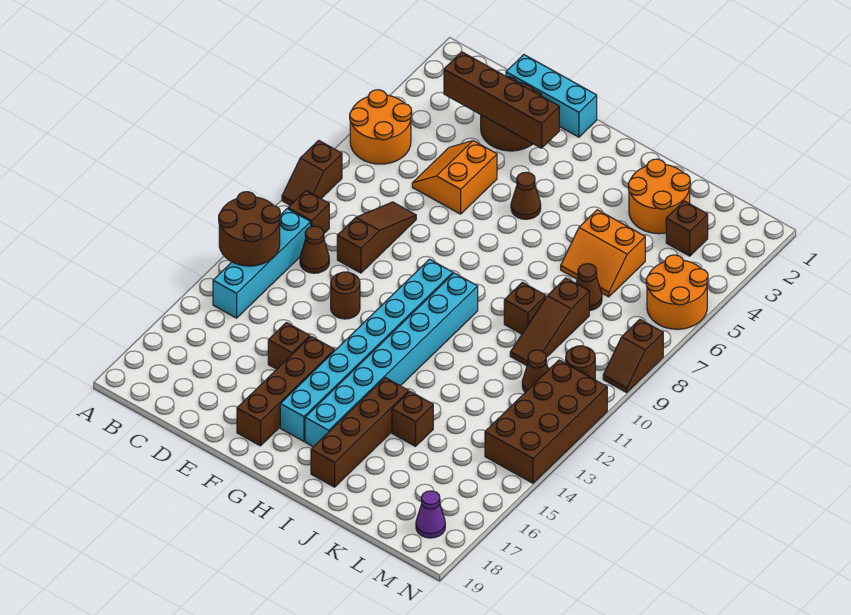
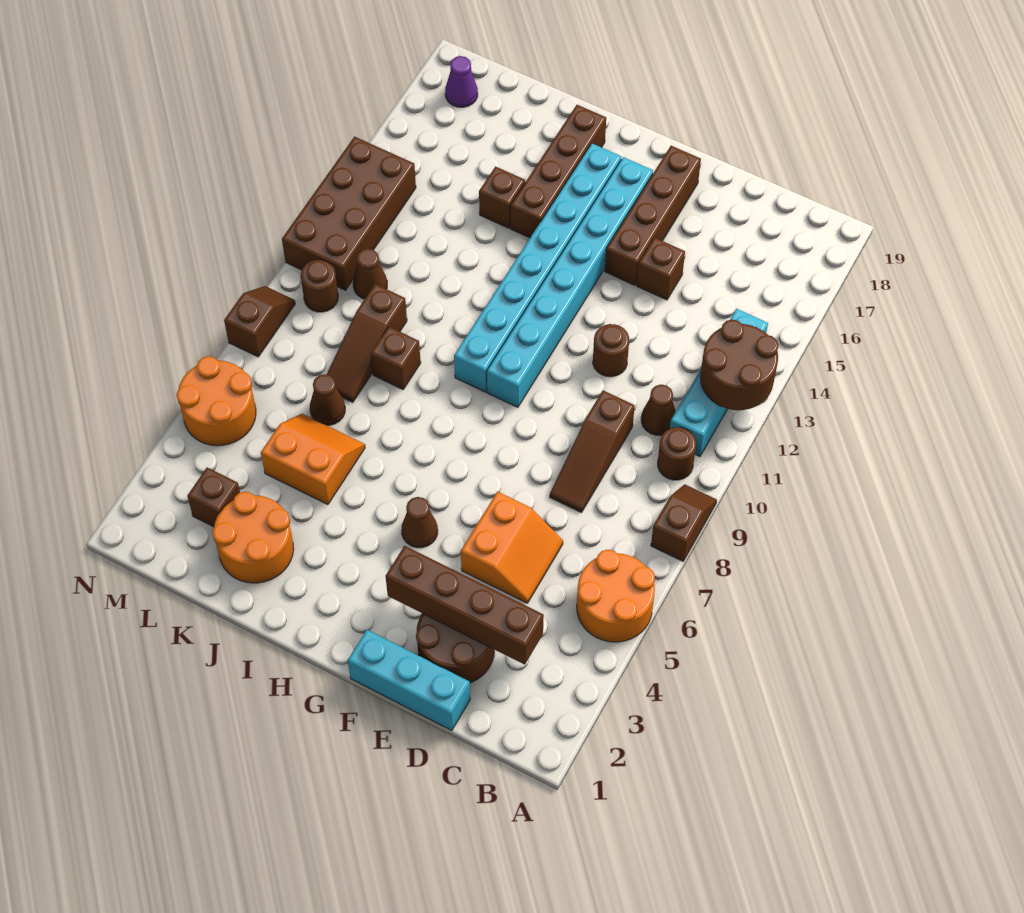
brown brick B10 level 1 -> brown round brick B10 level 1
brown slope K8:K10 level 1 top 8 -> brown slope K8:K10 level 1 top 10

